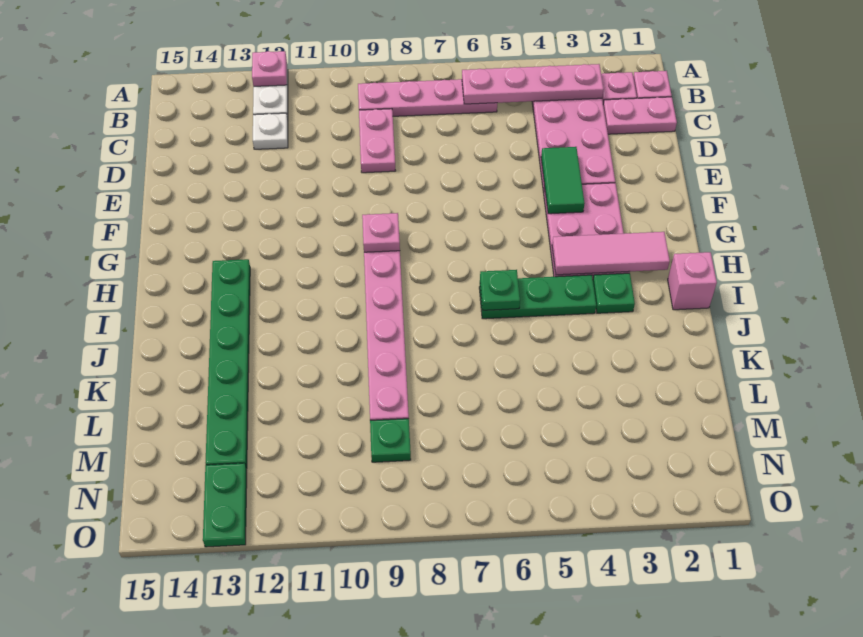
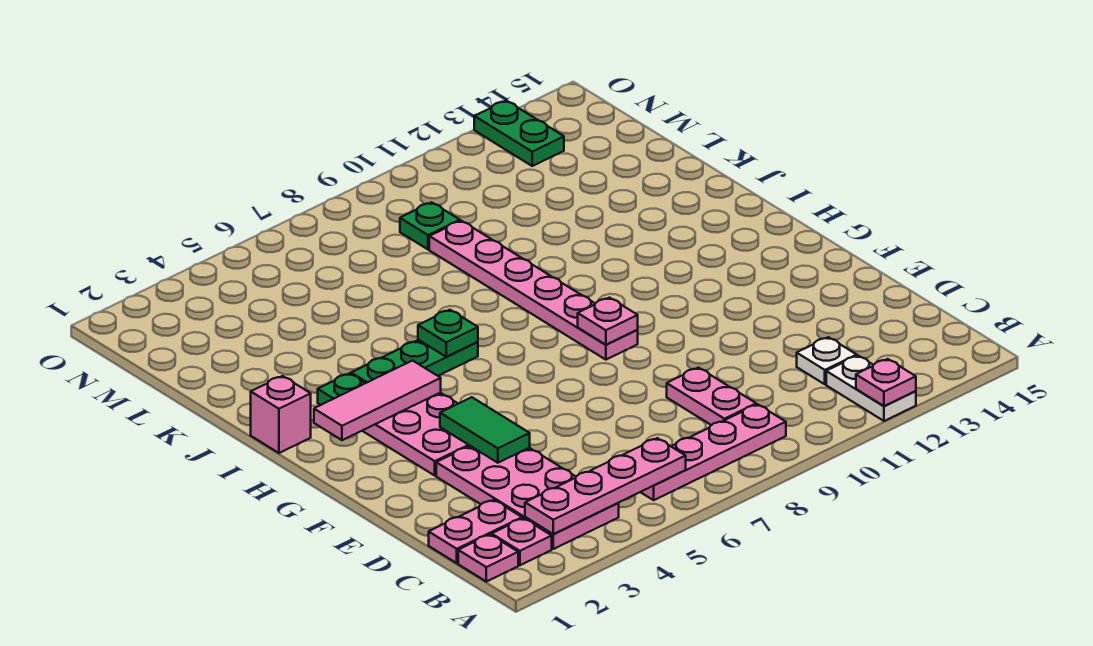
green plate H13:M13 level 1 -> none

